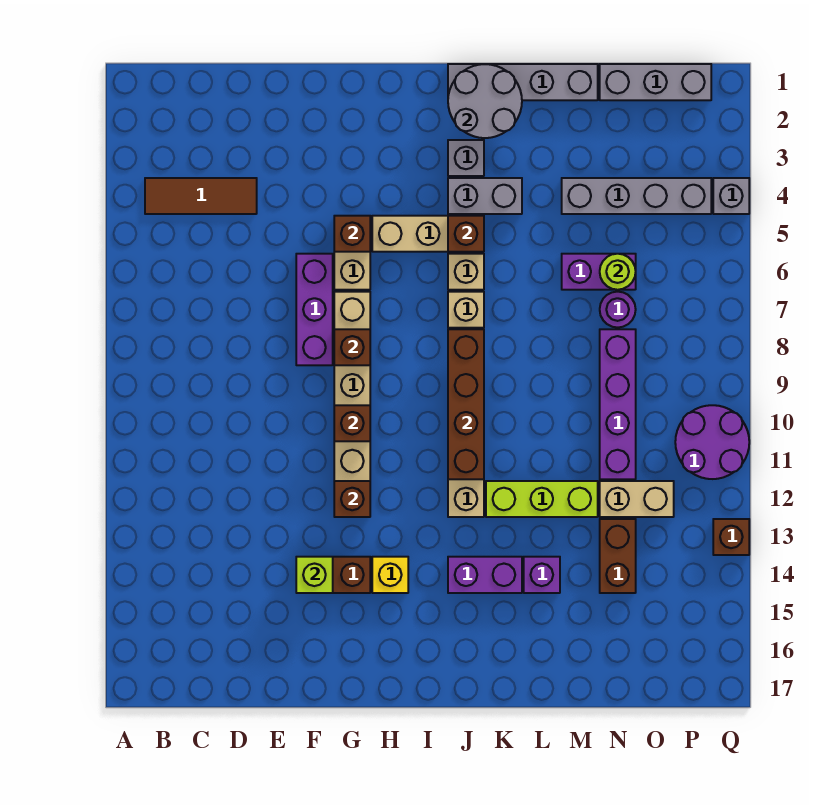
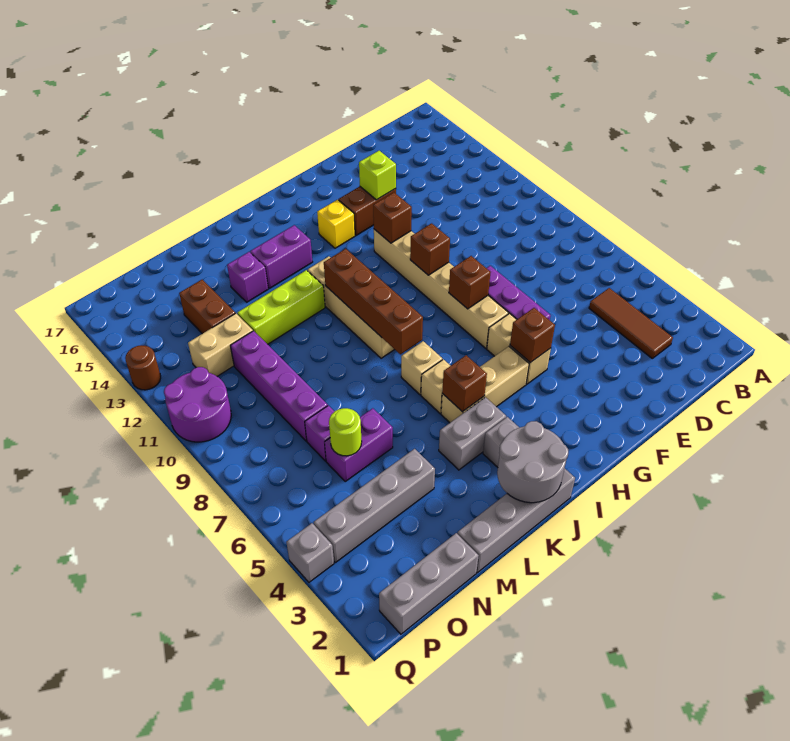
brown tile B4:D4 level 1 -> brown tile C3:C5 level 1
purple round brick N7 level 1 -> purple brick N7 level 1
brown brick Q13 level 1 -> brown round brick Q13 level 1

